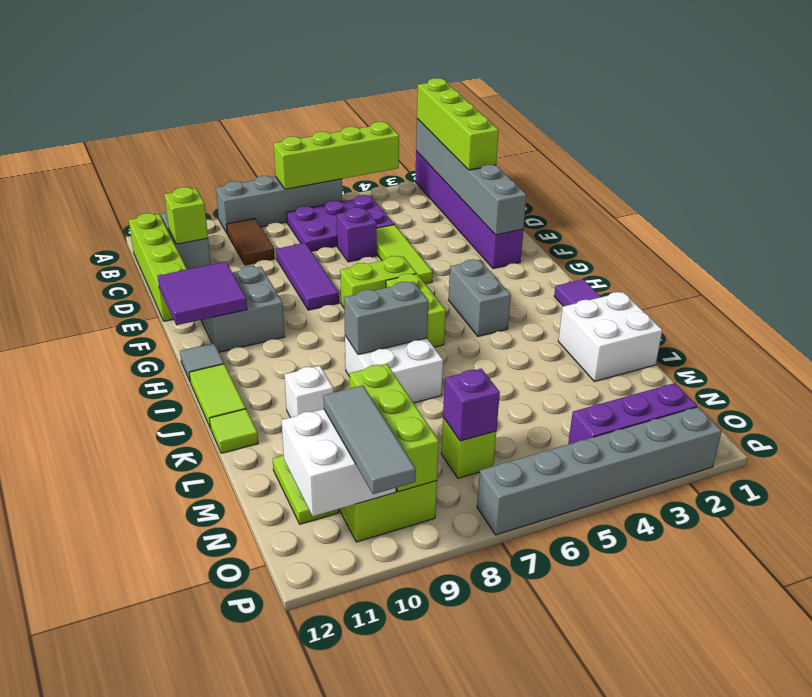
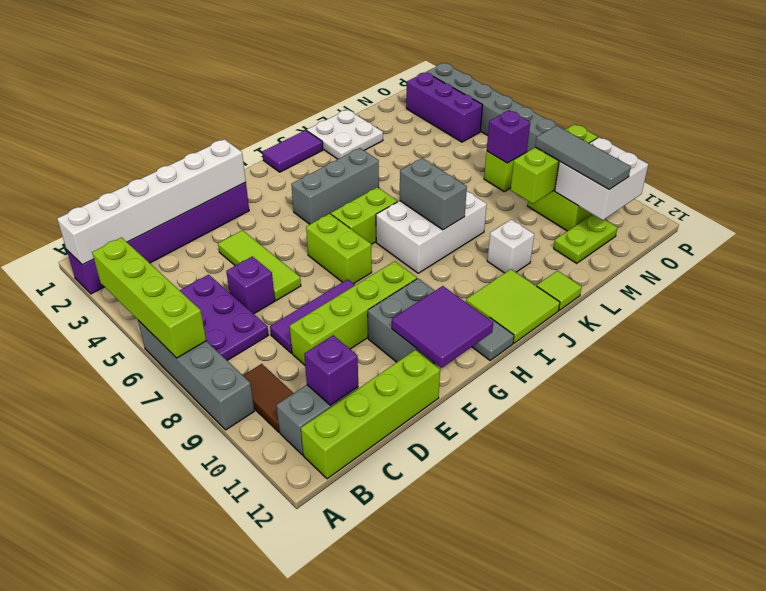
grey brick A2:F2 level 2 -> white brick A2:F2 level 2
lime brick A2:D2 level 3 -> lime brick D9:G9 level 1
brown tile B9:C9 level 1 -> brown tile B9:B10 level 1
lime brick C11 level 2 -> purple brick C11 level 2
lime tile D5:F5 level 1 -> lime tile E4:E6 level 1
grey brick H4:I4 level 1 -> grey brick H4:J4 level 1
lime tile I12:J12 level 1 -> lime tile I11:J12 level 1
white brick J7:K8 level 1 -> white brick I7:K8 level 1
white brick K1:L2 level 1 -> white plate K1:L2 level 1
grey tile N10:P10 level 3 -> grey tile N9:N11 level 3

